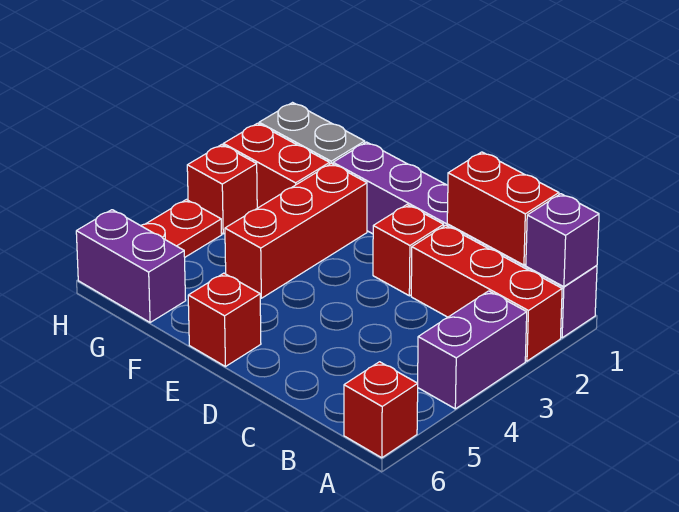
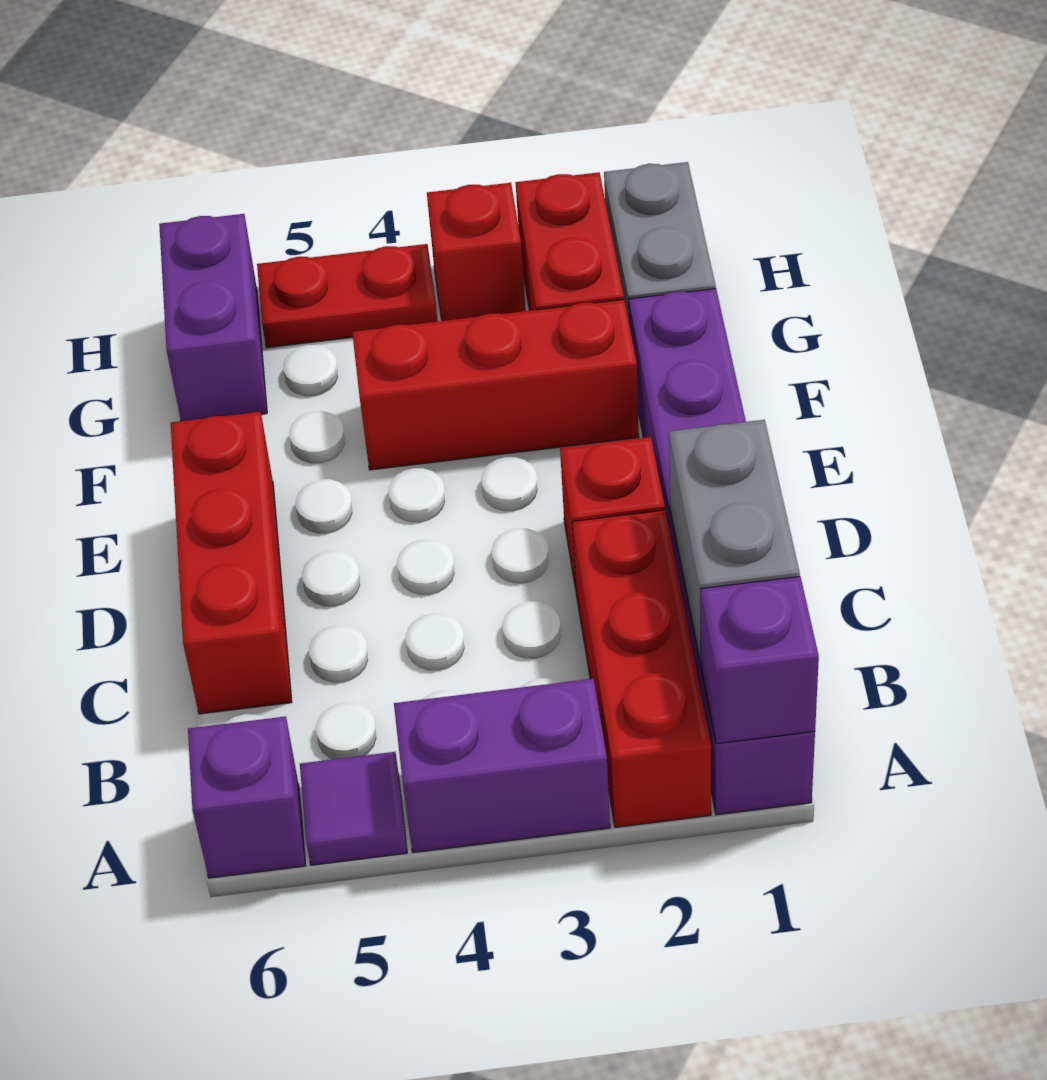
none -> purple tile A5 level 1
red brick A6 level 1 -> purple brick A6 level 1
red brick B1:C1 level 2 -> grey brick B1:C1 level 2
red brick E6 level 1 -> red brick C6:E6 level 1

